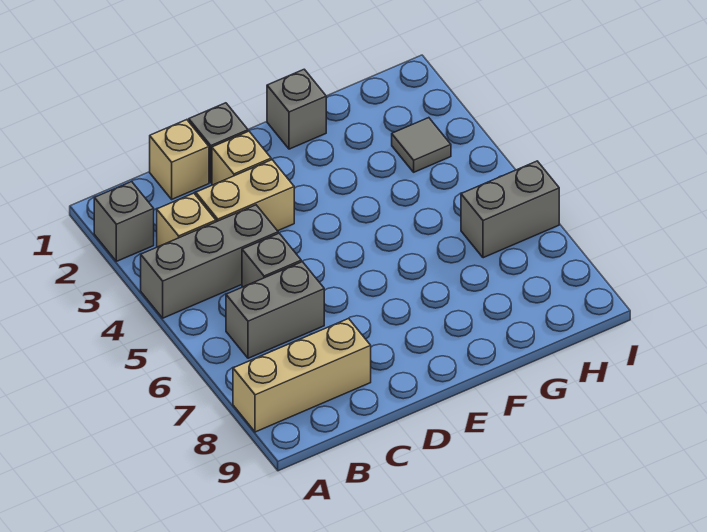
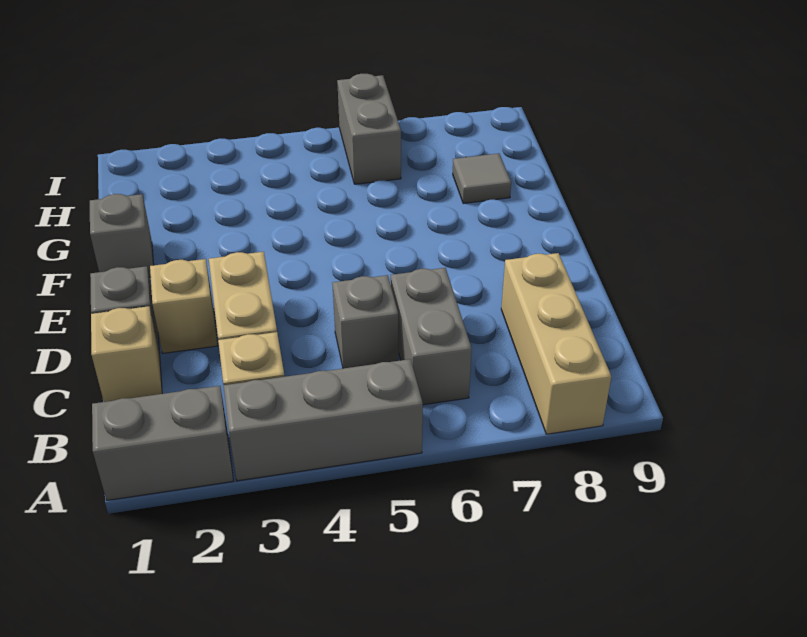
grey brick A2 level 1 -> grey brick A1:A2 level 1
grey brick A4:C4 level 1 -> grey brick A3:A5 level 1
grey tile H3 level 1 -> grey tile G8 level 1

